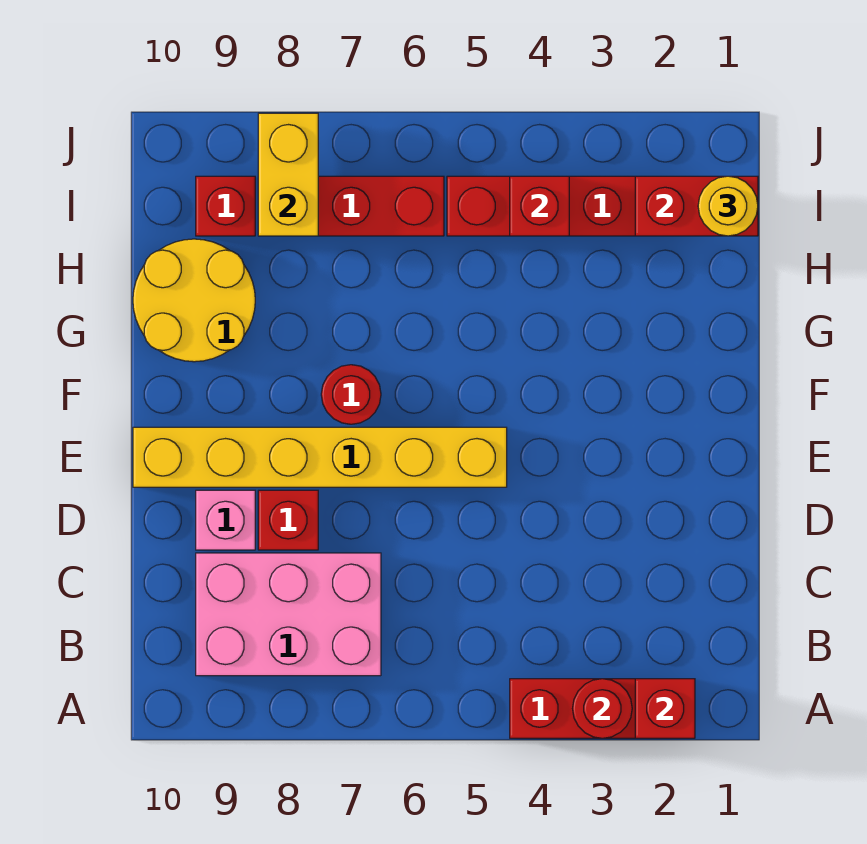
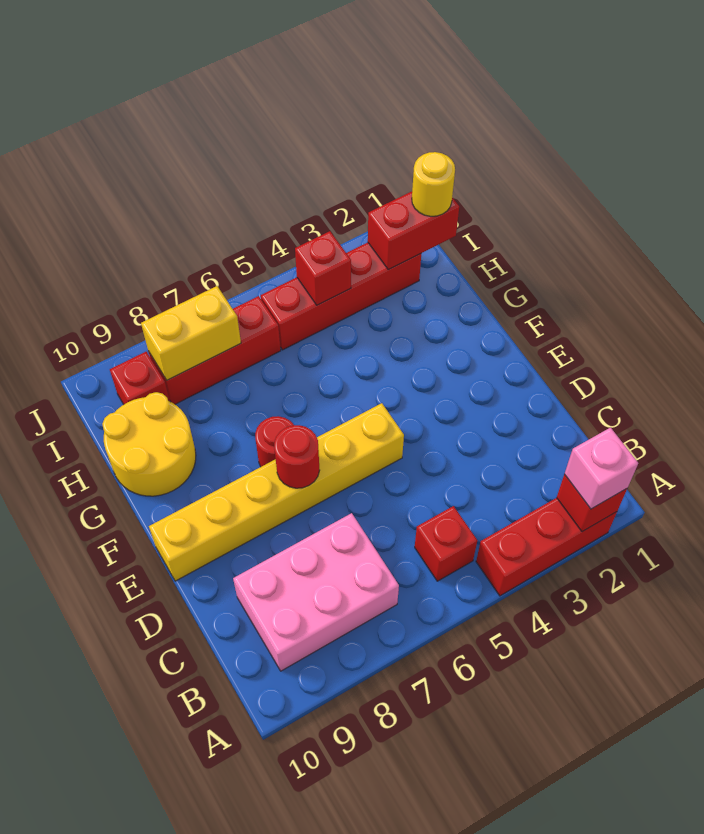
red round brick A3 level 2 -> red round brick E7 level 2
red brick D8 level 1 -> red brick B5 level 1
pink brick D9 level 1 -> pink brick A2 level 3
yellow brick I8:J8 level 2 -> yellow brick I7:I8 level 2

